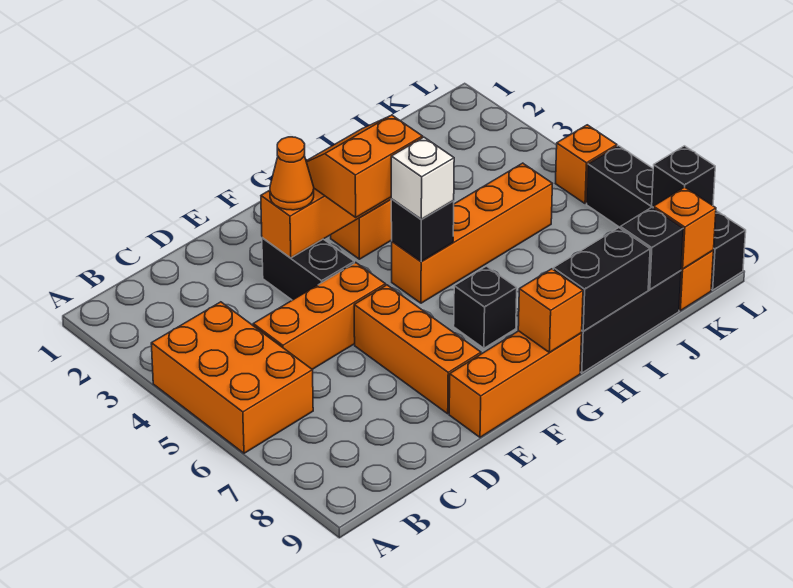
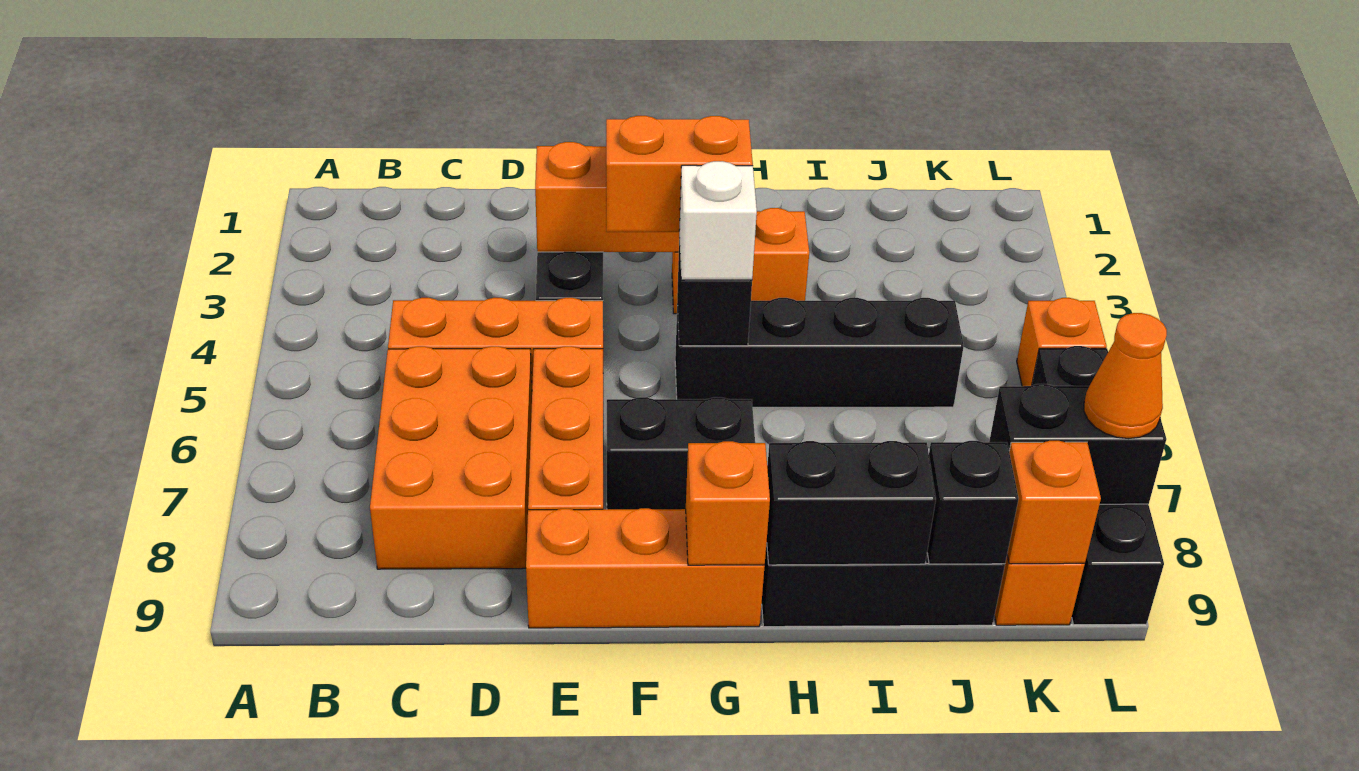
orange brick A4:B6 level 1 -> orange brick C6:D8 level 1
orange cone E3 level 3 -> orange cone L8 level 3
orange brick G5:J5 level 1 -> black brick G5:J5 level 1
black brick G7 level 1 -> black brick F7:G7 level 1
black brick L8 level 2 -> black brick K8:L8 level 2

